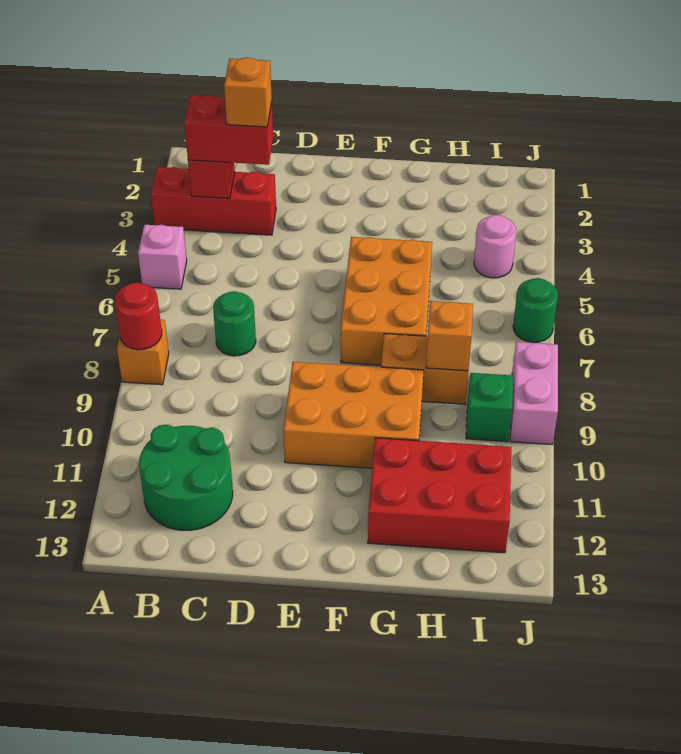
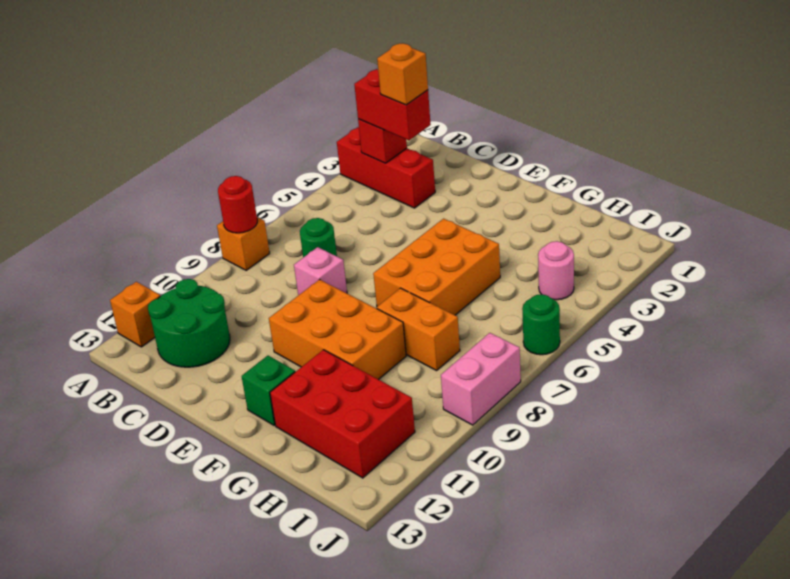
pink brick A5 level 1 -> pink brick D8 level 1
orange brick H8 level 2 -> orange brick A12 level 1
green brick I9 level 1 -> green brick F12 level 1

